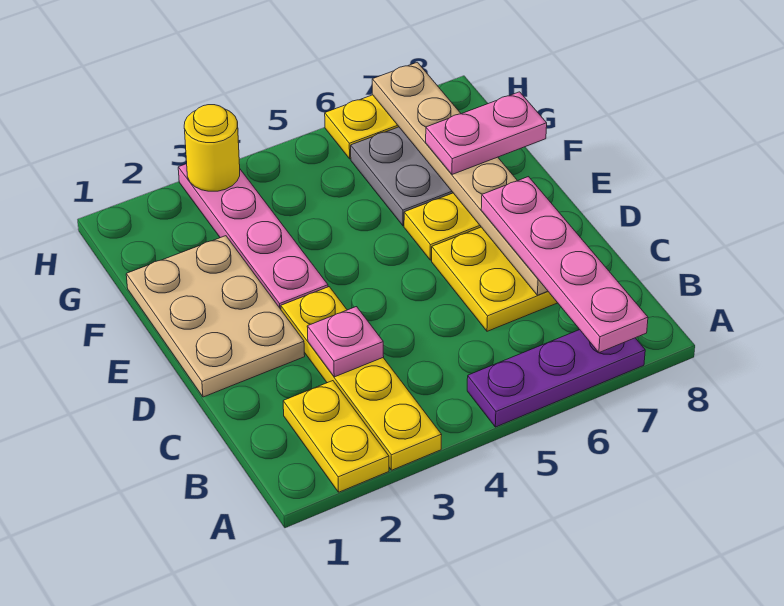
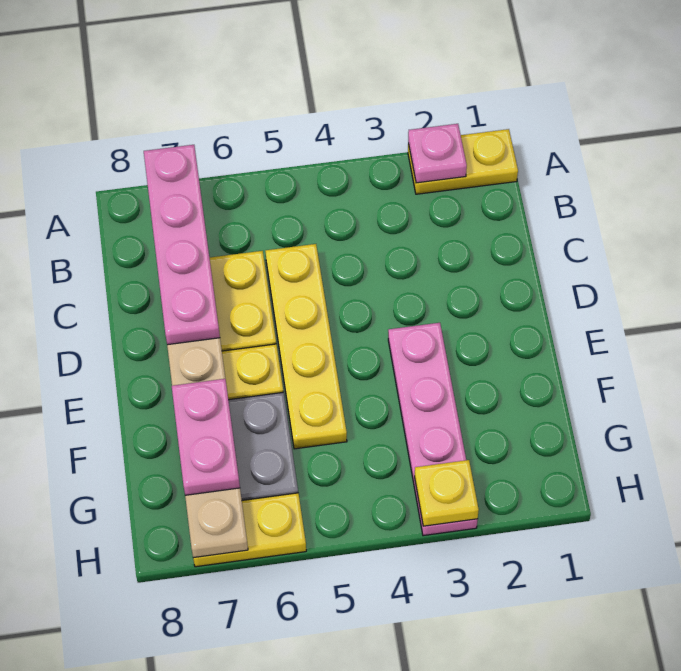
yellow plate A2:B2 level 1 -> yellow plate A1:A2 level 1
yellow plate A3:D3 level 1 -> yellow plate C5:F5 level 1
purple plate A5:A7 level 1 -> none
pink plate C3 level 2 -> pink plate A2 level 2
tan plate D1:F2 level 1 -> none
pink plate F7:F8 level 3 -> pink plate F7:G7 level 3
yellow round brick H3 level 2 -> yellow plate H3 level 2

